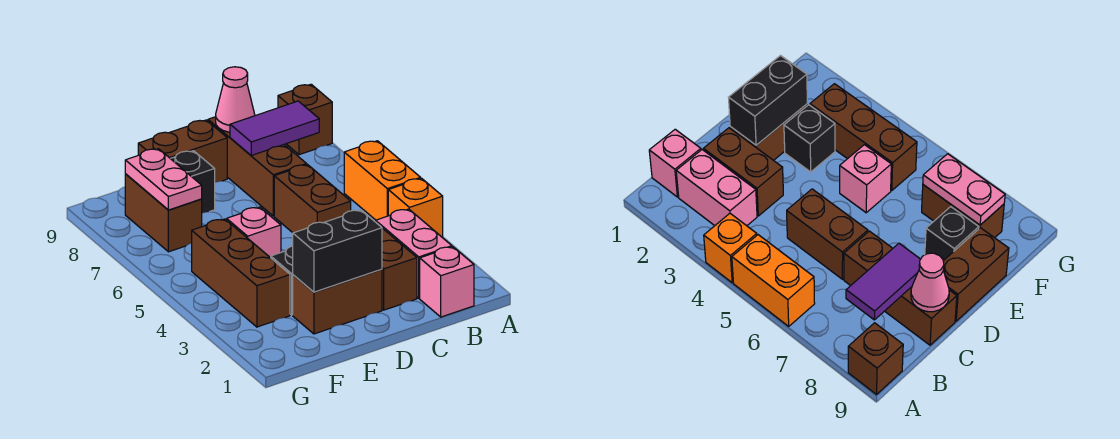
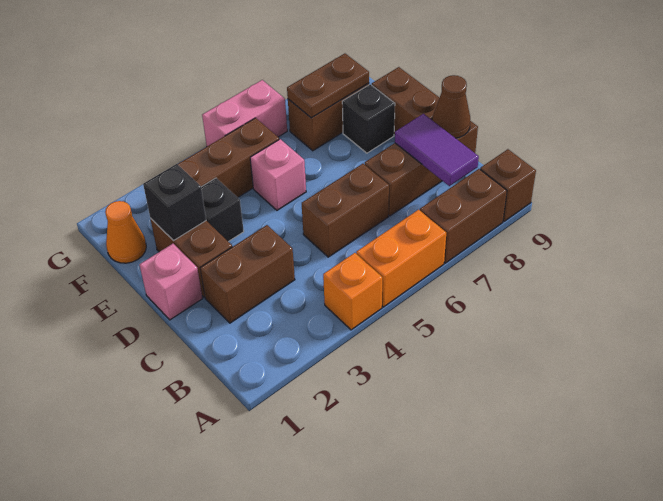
none -> brown brick A7:A8 level 1
pink brick B1 level 1 -> pink brick D1 level 1
pink brick B2:B3 level 1 -> pink brick G5:G6 level 1
pink cone C9 level 2 -> brown cone C9 level 2
black brick D2:E2 level 2 -> black brick E2 level 2
none -> orange cone F1 level 1
pink plate F7:F8 level 2 -> brown plate F7:F8 level 2

